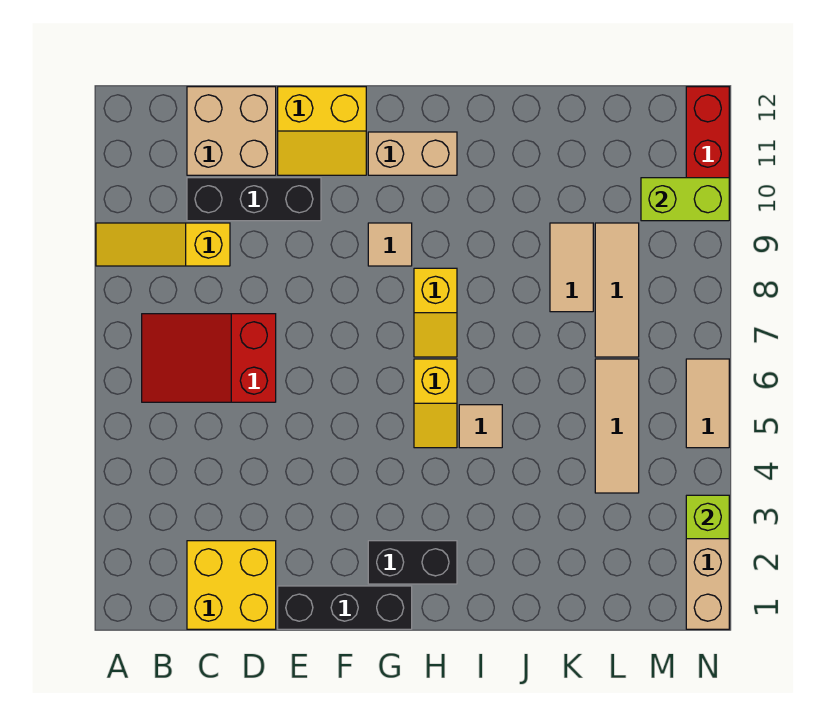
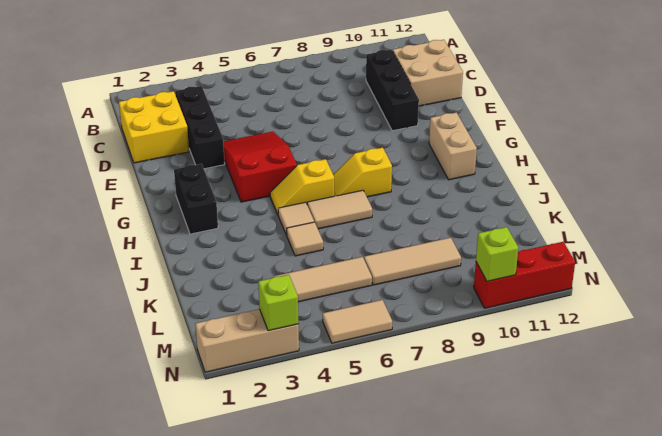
yellow slope A9:C9 level 1 top C -> none
red slope B6:D7 level 1 top D -> red slope E4:G5 level 1 top G
black brick E1:G1 level 1 -> black brick C3:E3 level 1
yellow slope E11:F12 level 1 top 12 -> none
tan tile G9 level 1 -> tan tile J5 level 1
tan tile K8:K9 level 1 -> tan tile I6:I7 level 1
lime brick M10:N10 level 2 -> lime brick N10 level 2

